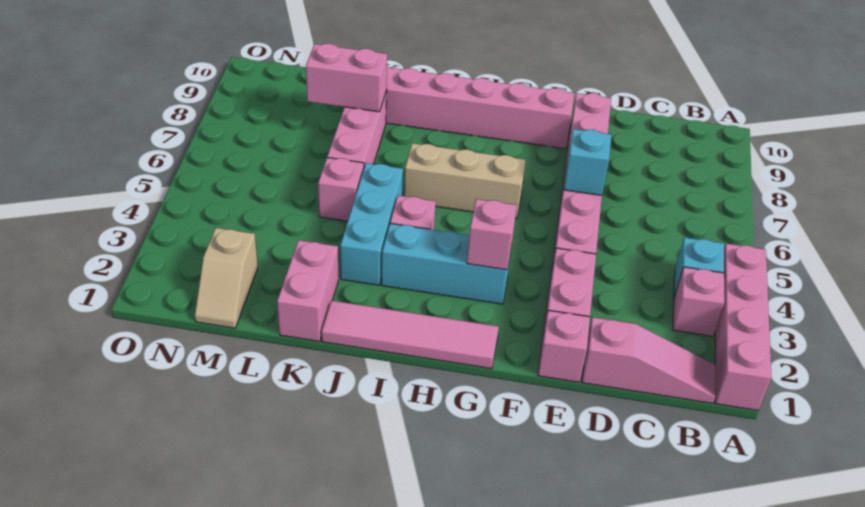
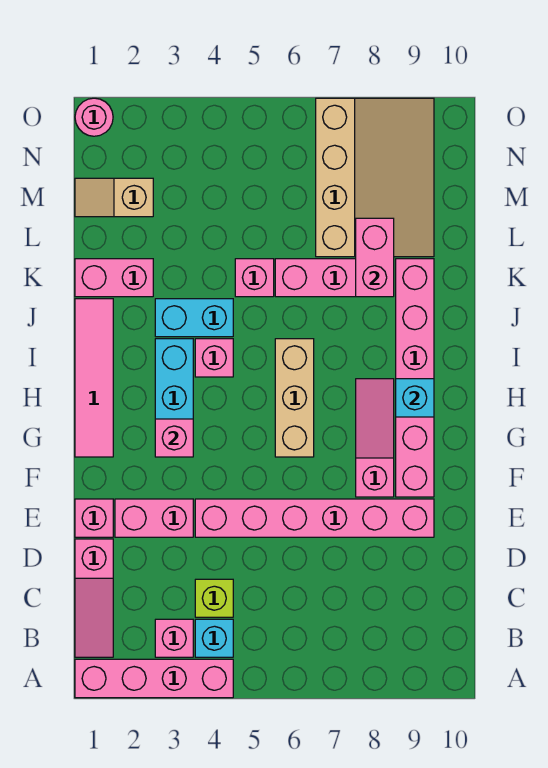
none -> lime brick C4 level 1
cyan brick E6 level 2 -> cyan brick H9 level 2
none -> pink slope F8:H8 level 1 top F
cyan brick J3:J5 level 1 -> cyan brick J3:J4 level 1
none -> tan slope L7:O9 level 1 top 7
none -> pink round brick O1 level 1

